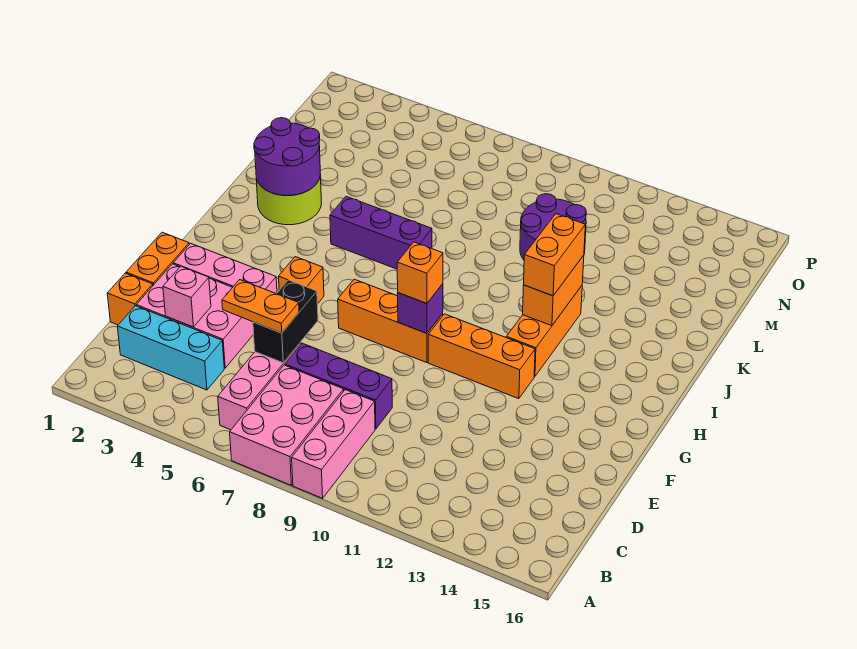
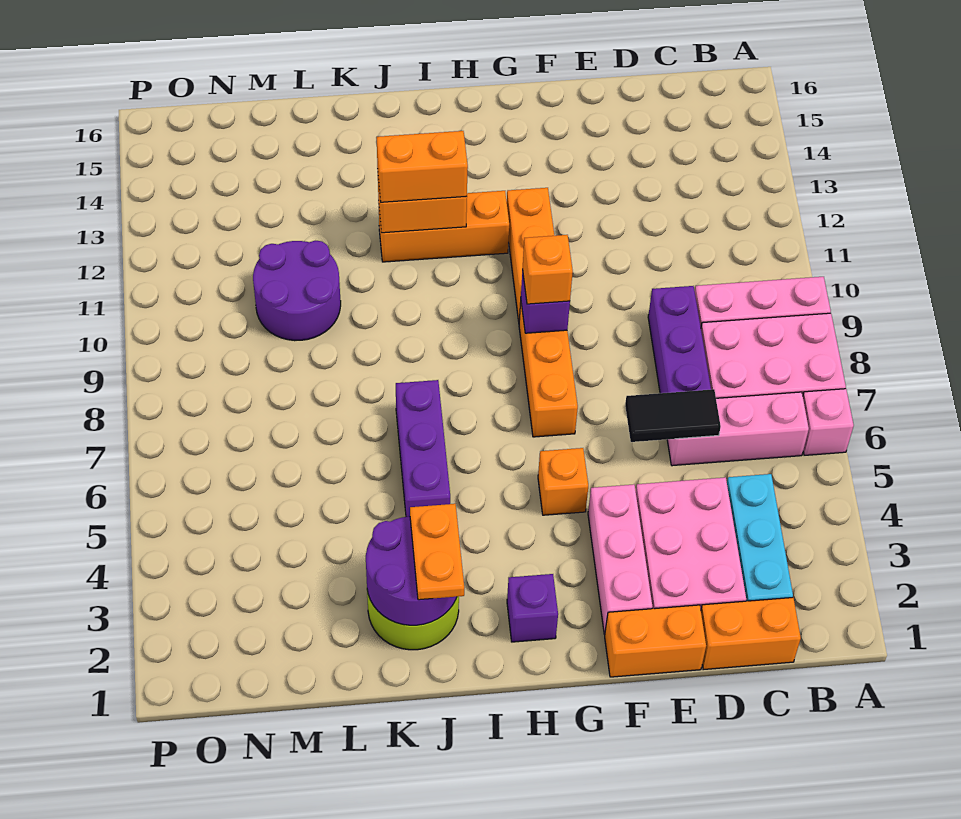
orange brick D1 level 1 -> orange brick C1:D1 level 1
pink brick D3 level 2 -> pink brick A6 level 1
orange plate D5:D6 level 3 -> orange plate J2:J3 level 3
black brick D6:E6 level 2 -> black tile D6:E6 level 2
none -> purple brick H2 level 1

